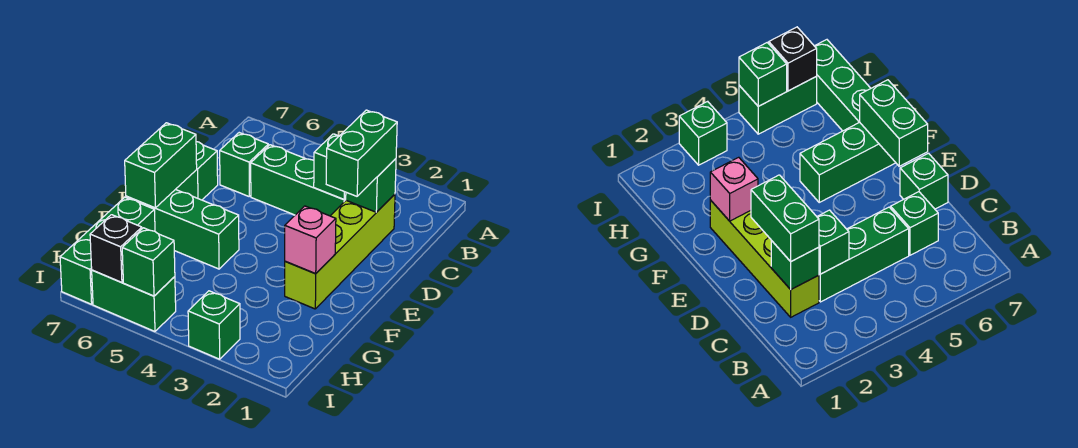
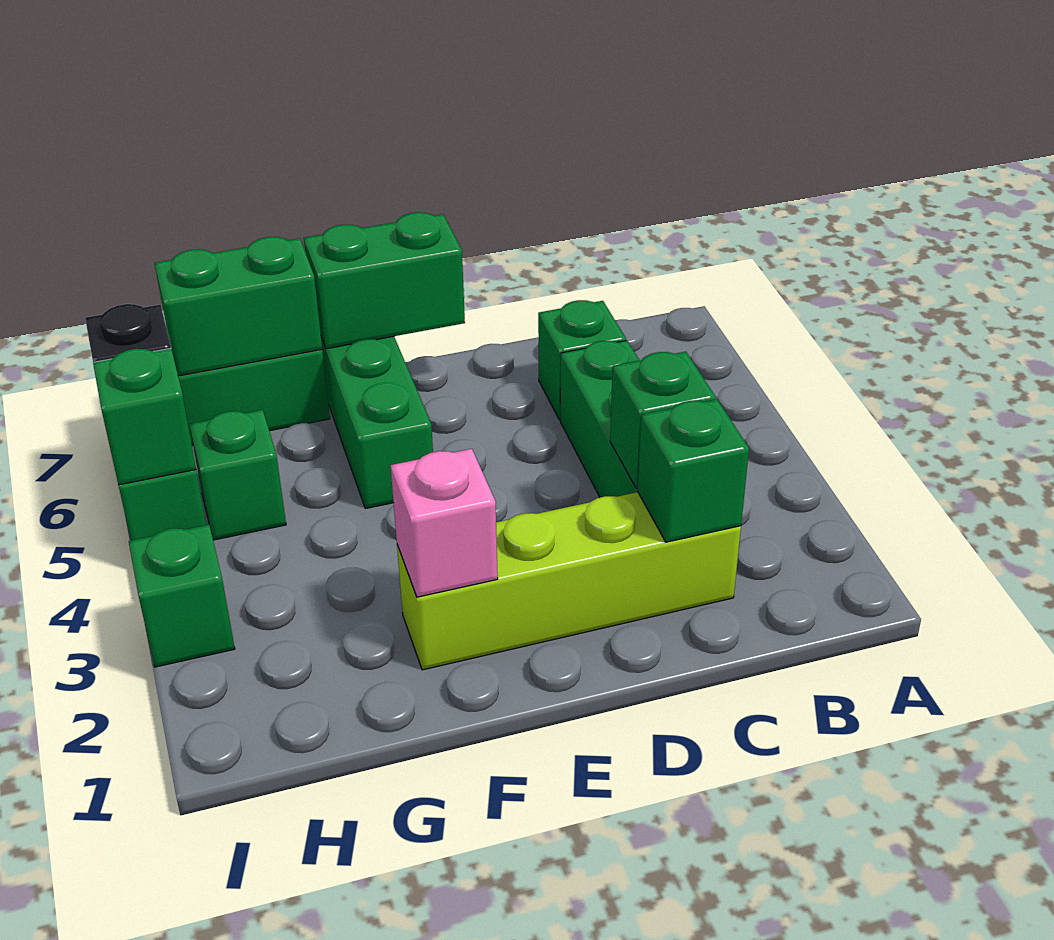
green brick C2:D2 level 3 -> green brick G7:H7 level 2
green brick D7 level 1 -> green brick H5 level 1

